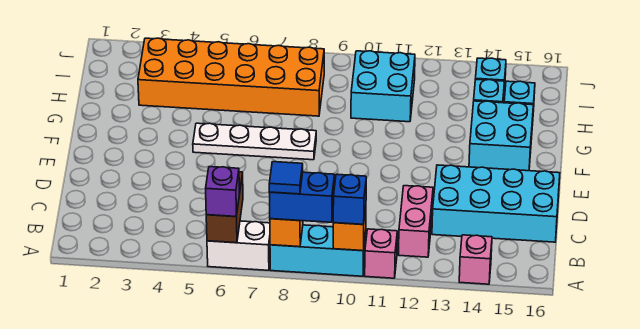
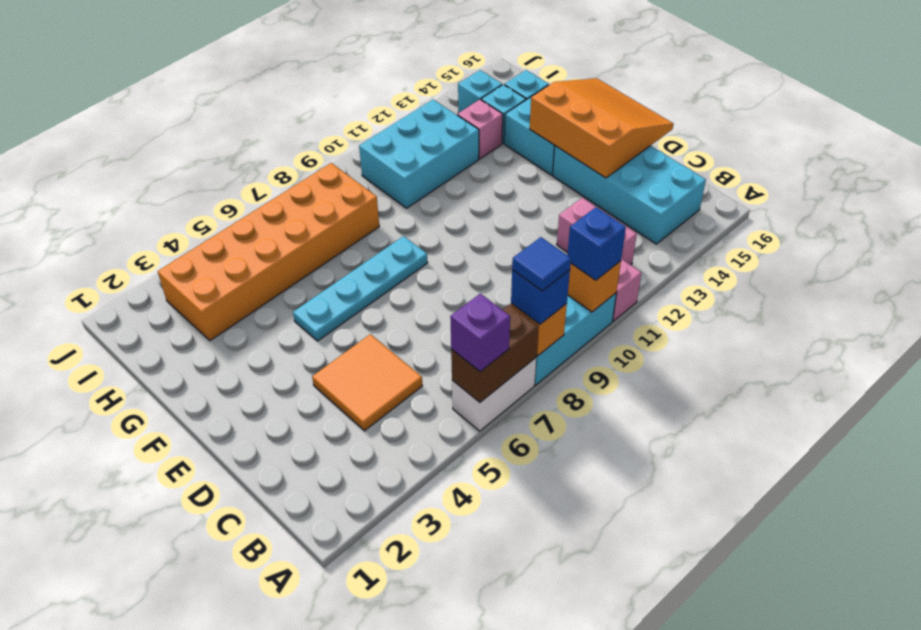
brown brick A6:B6 level 2 -> brown brick A6:A7 level 2
blue brick A8:A9 level 3 -> blue brick A8 level 3
pink brick A14 level 1 -> pink brick H13 level 1
none -> orange tile C4:D5 level 1
cyan brick C13:D16 level 1 -> cyan brick B14:E15 level 1
none -> orange slope D14:F16 level 2 top 14
white plate F5:F8 level 1 -> cyan plate F5:F8 level 1
cyan brick H10:I11 level 1 -> cyan brick H10:I12 level 1

